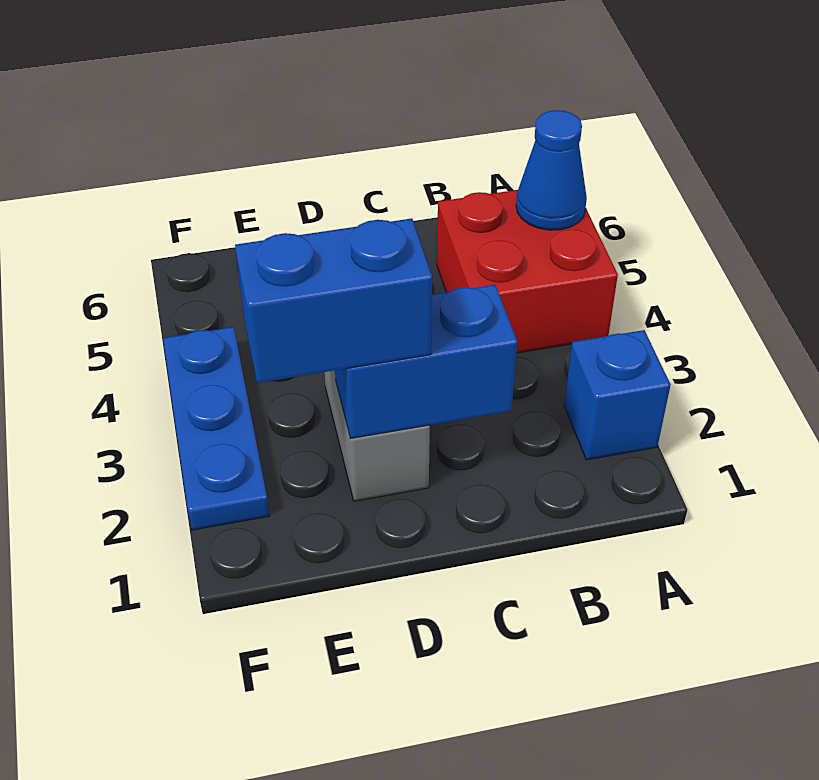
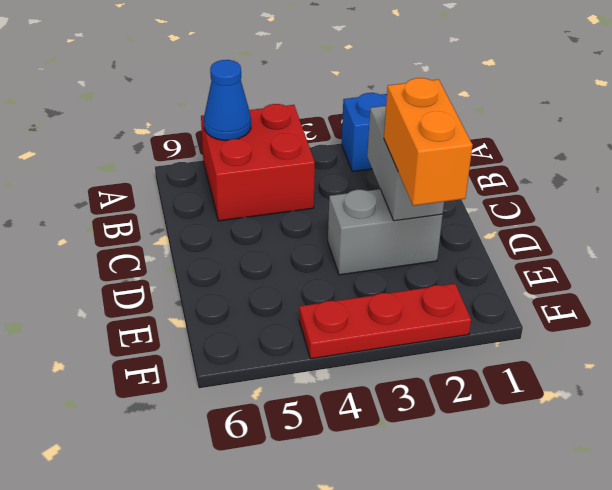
blue brick C2:D2 level 2 -> grey brick C2:D2 level 2
blue brick D2:E2 level 3 -> orange brick D2:E2 level 3
blue plate F2:F4 level 1 -> red plate F2:F4 level 1

